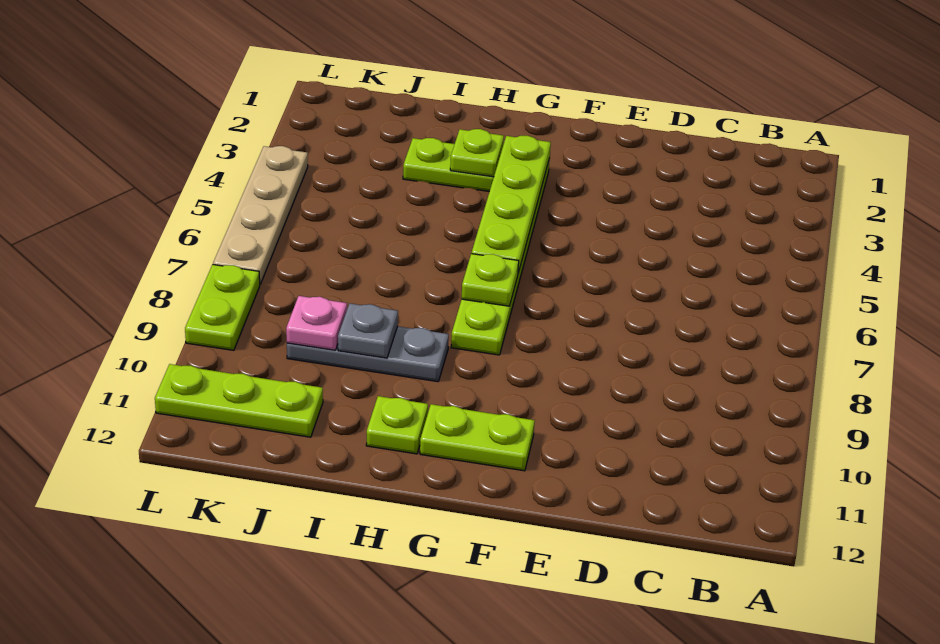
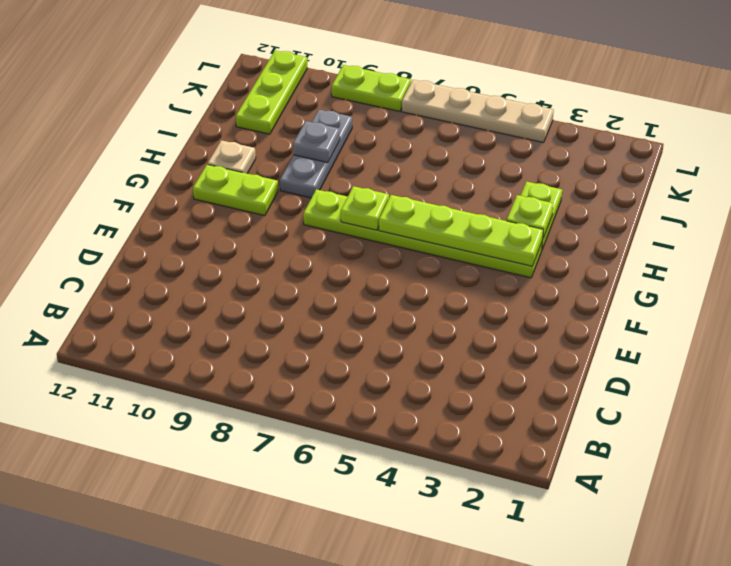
lime plate F11:G11 level 1 -> lime plate G10:G11 level 1
lime plate H11 level 1 -> tan plate H11 level 1
pink plate J9 level 2 -> none

